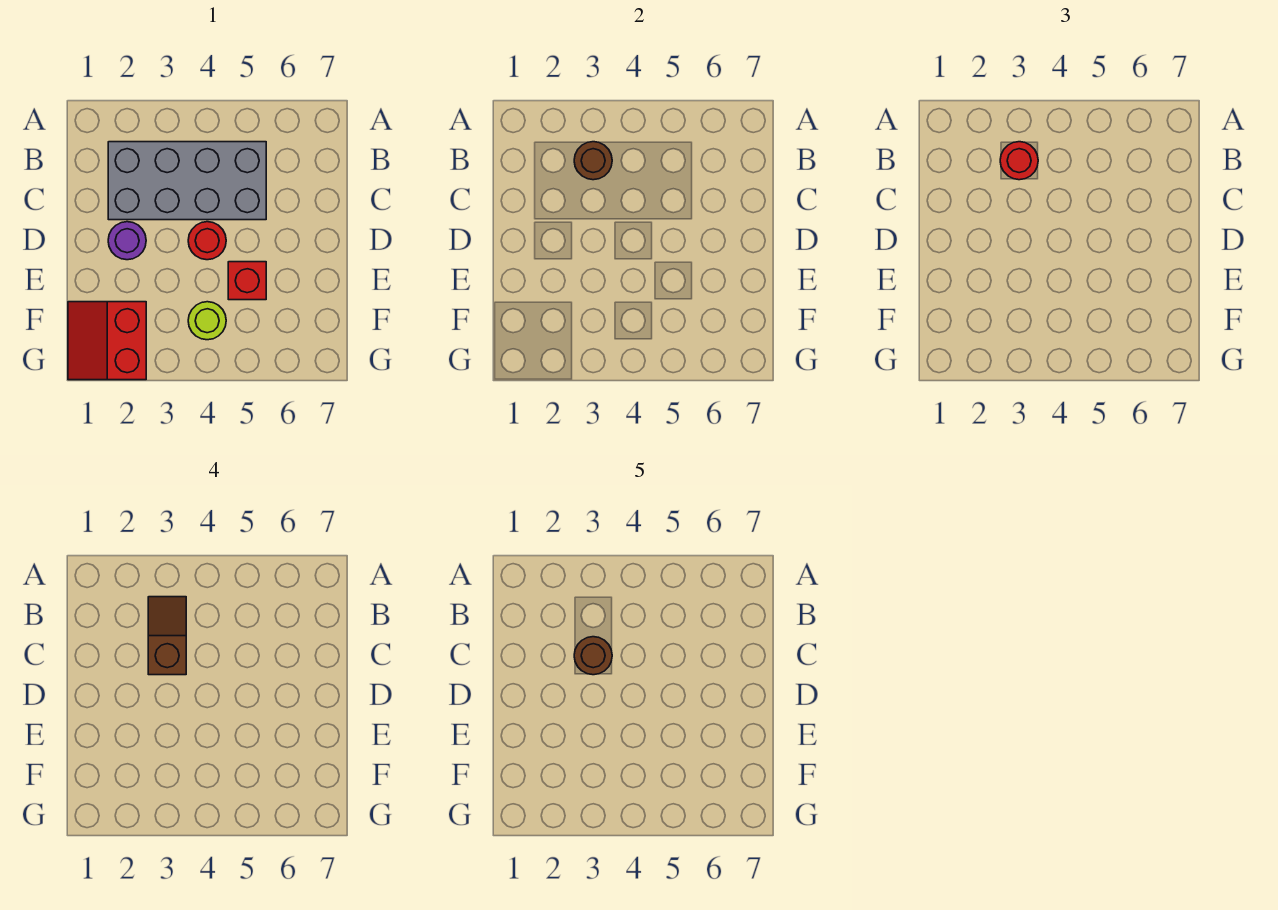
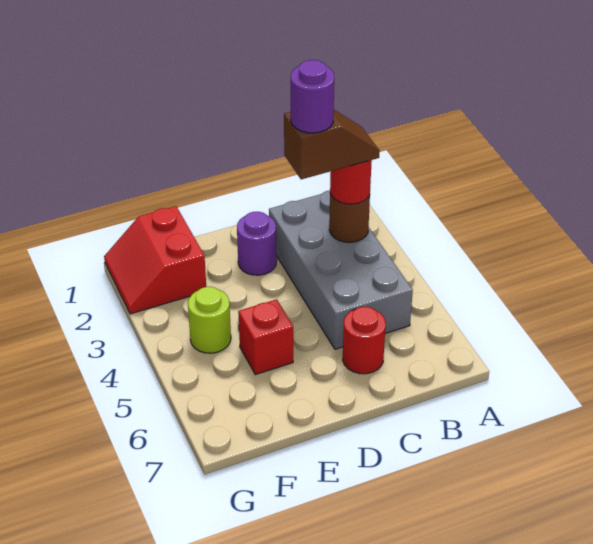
brown round brick C3 level 5 -> purple round brick C3 level 5
red round brick D4 level 1 -> red round brick C6 level 1
red slope F1:G2 level 1 top 2 -> red slope F1:G2 level 1 top F

